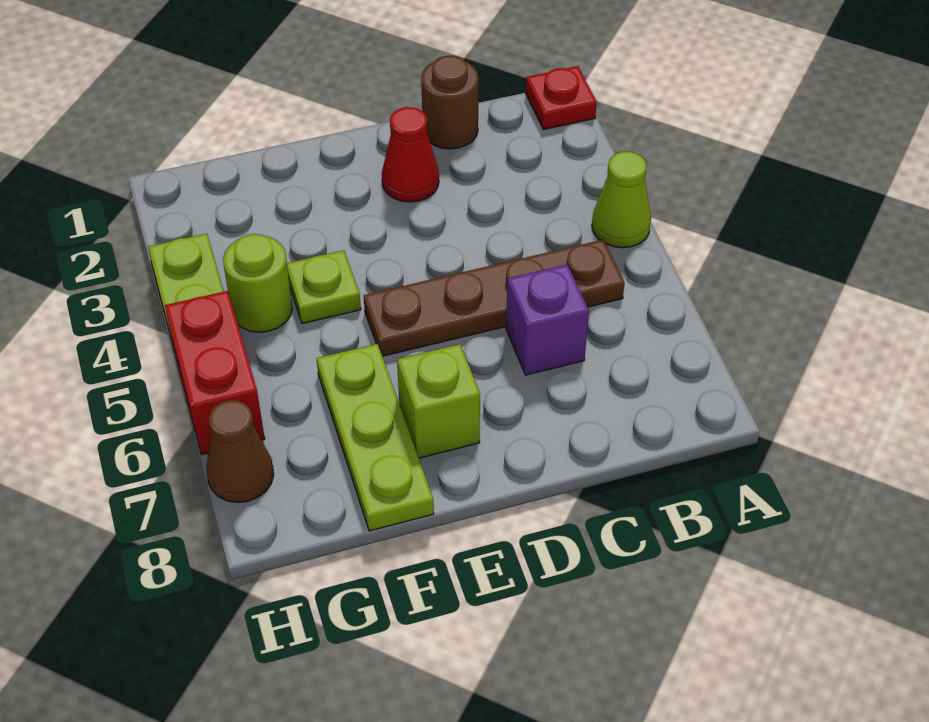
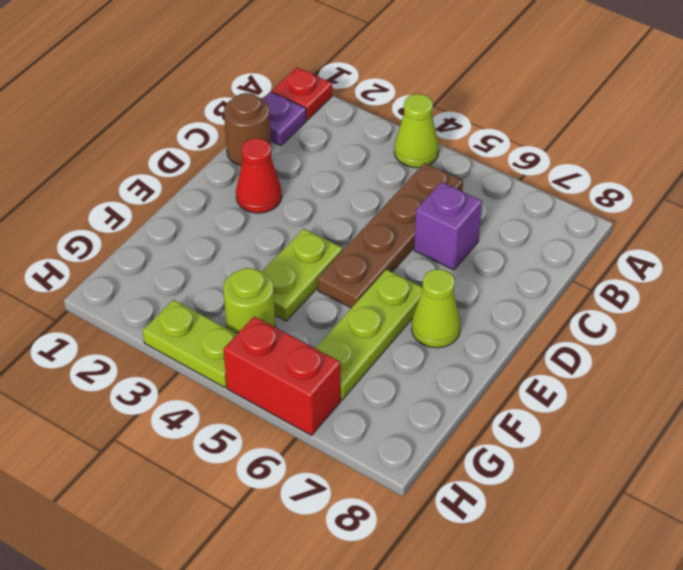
none -> purple plate B1 level 1
lime brick E7 level 1 -> lime cone E7 level 1
lime plate F4 level 1 -> lime plate E4:F4 level 1
lime plate F6:F8 level 1 -> lime plate E6:G6 level 1
brown cone H7 level 1 -> none

